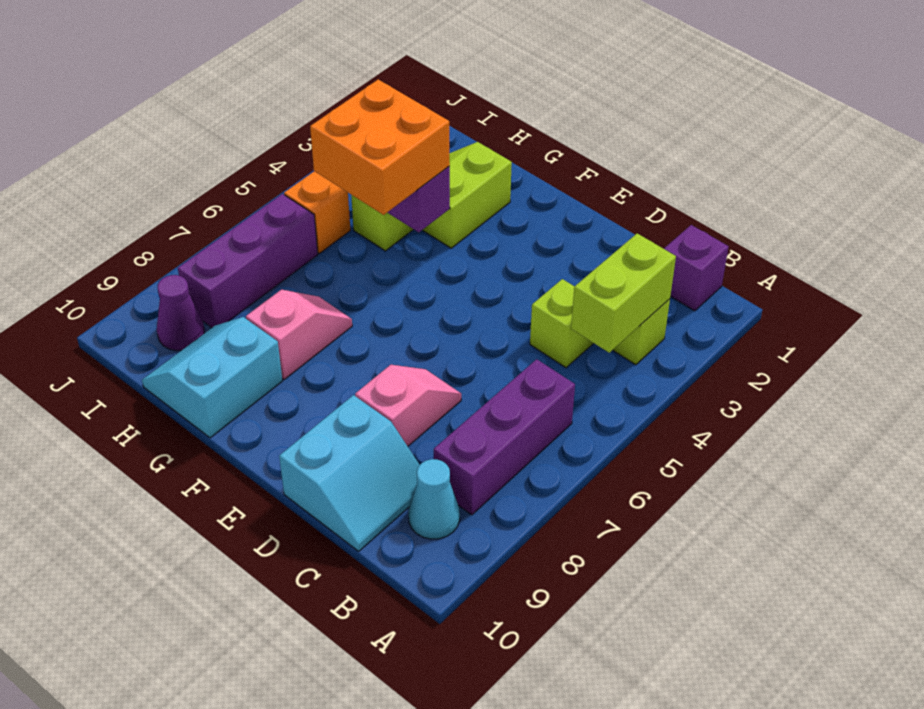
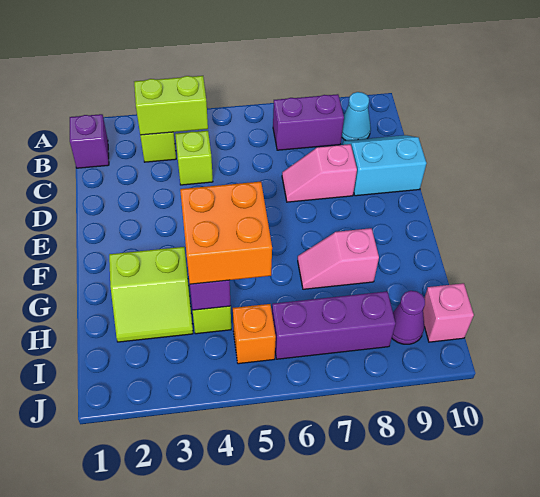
purple brick B6:B8 level 1 -> purple brick B7:B8 level 1
cyan slope G9:H10 level 1 top G -> none
none -> pink brick I10 level 1

